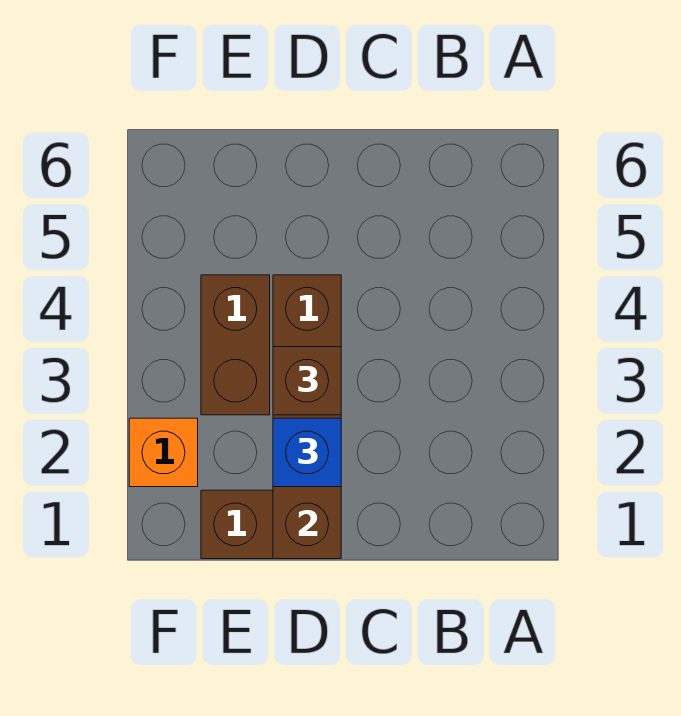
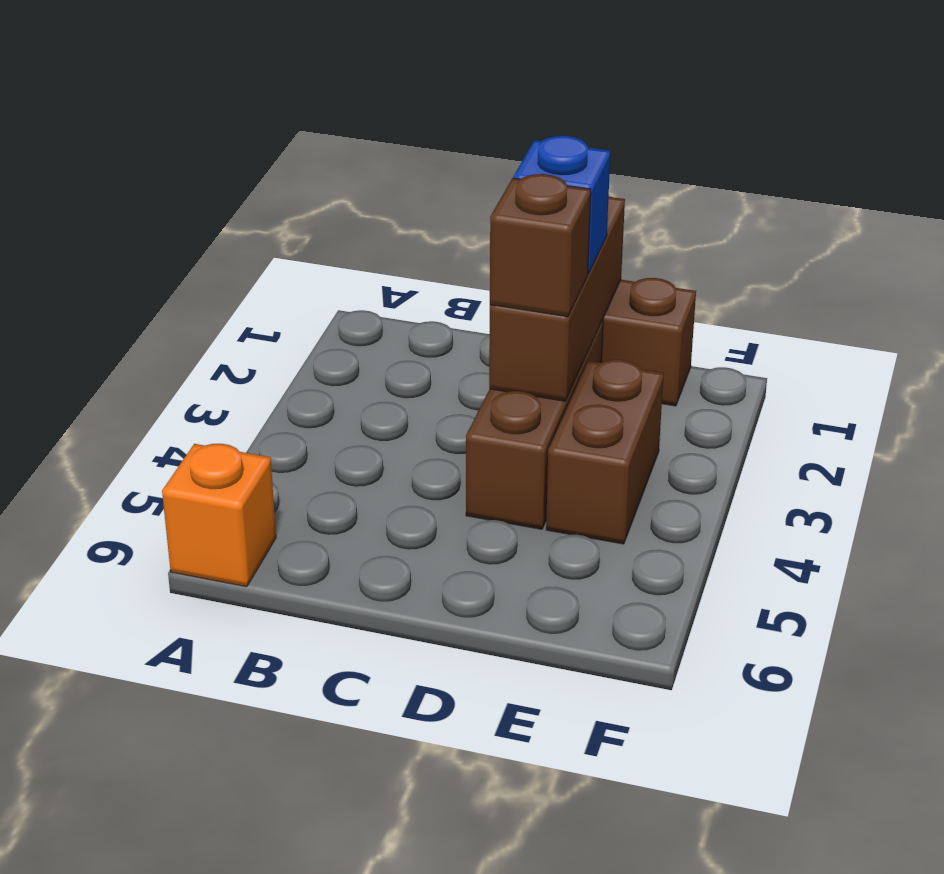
orange brick F2 level 1 -> orange brick A6 level 1

